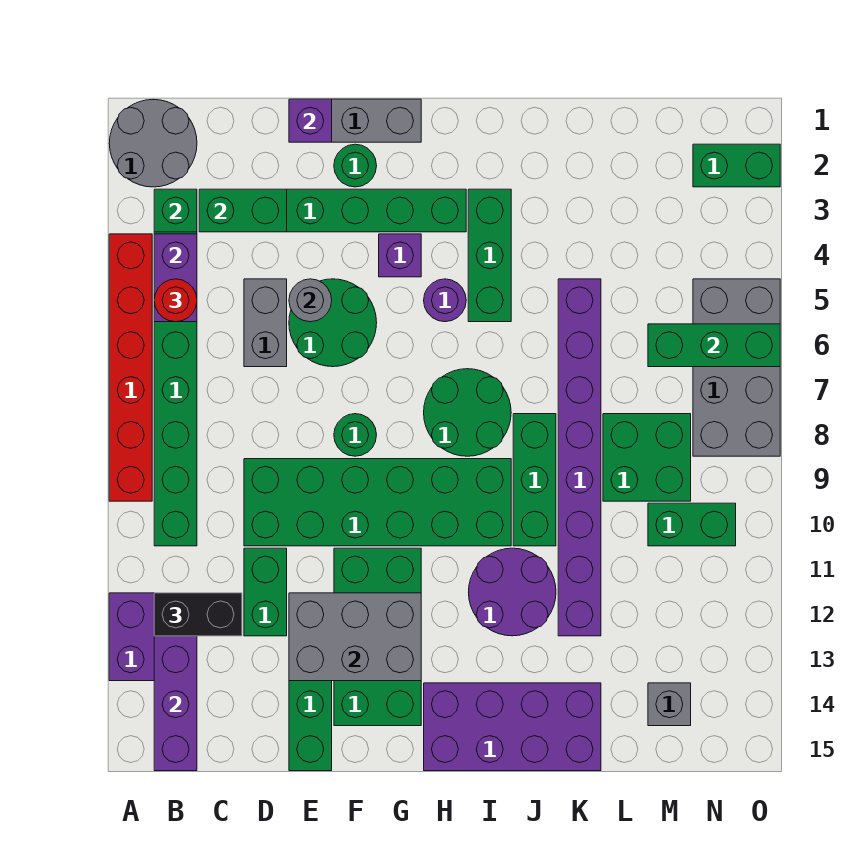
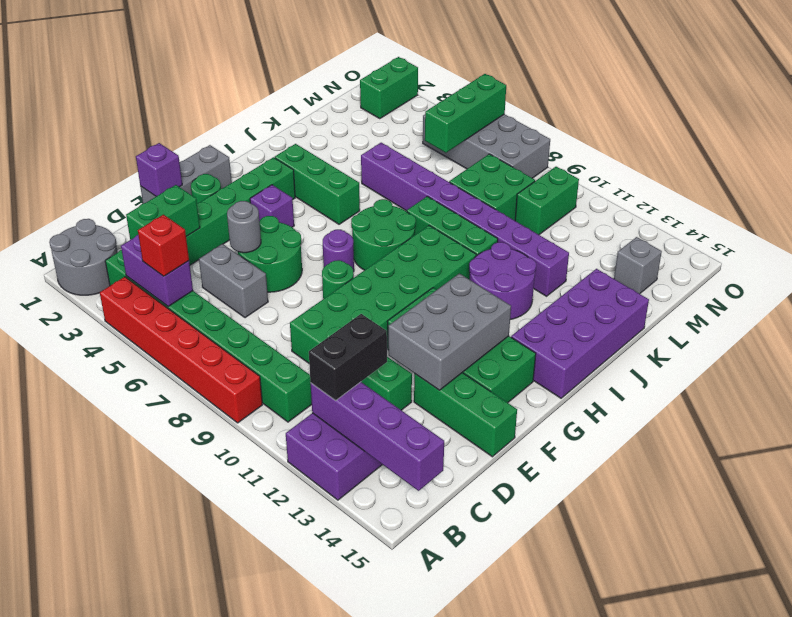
green brick B3 level 2 -> none
red round brick B5 level 3 -> red brick B5 level 3
purple round brick H5 level 1 -> purple round brick G7 level 1

